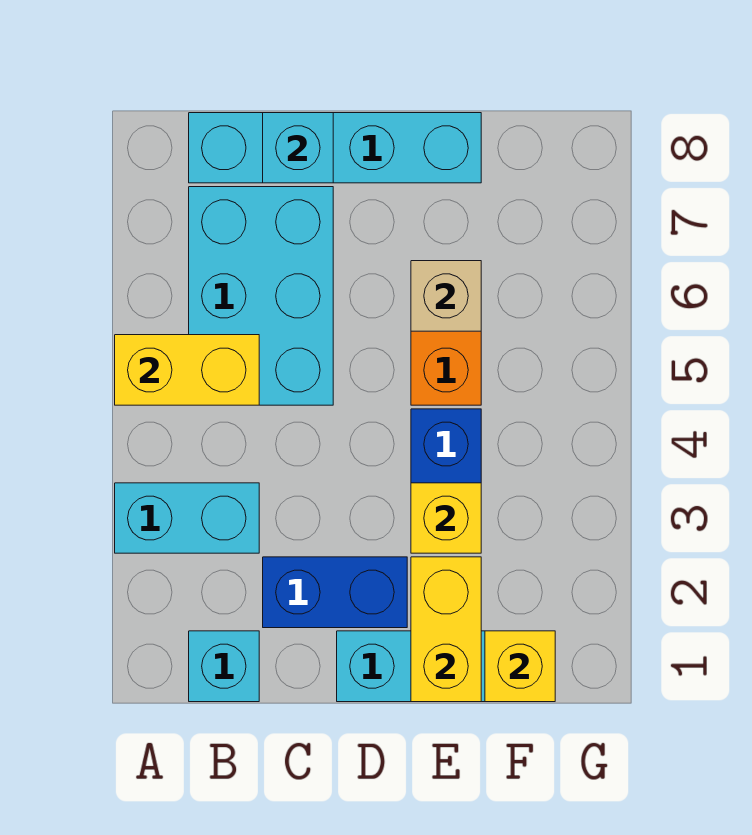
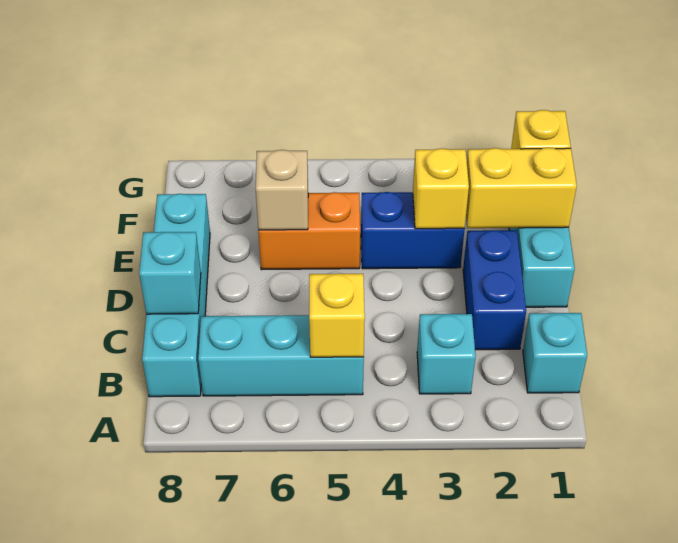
cyan brick A3:B3 level 1 -> cyan brick B3 level 1
yellow brick A5:B5 level 2 -> yellow brick B5 level 2
cyan brick B5:C7 level 1 -> cyan brick B5:B7 level 1

